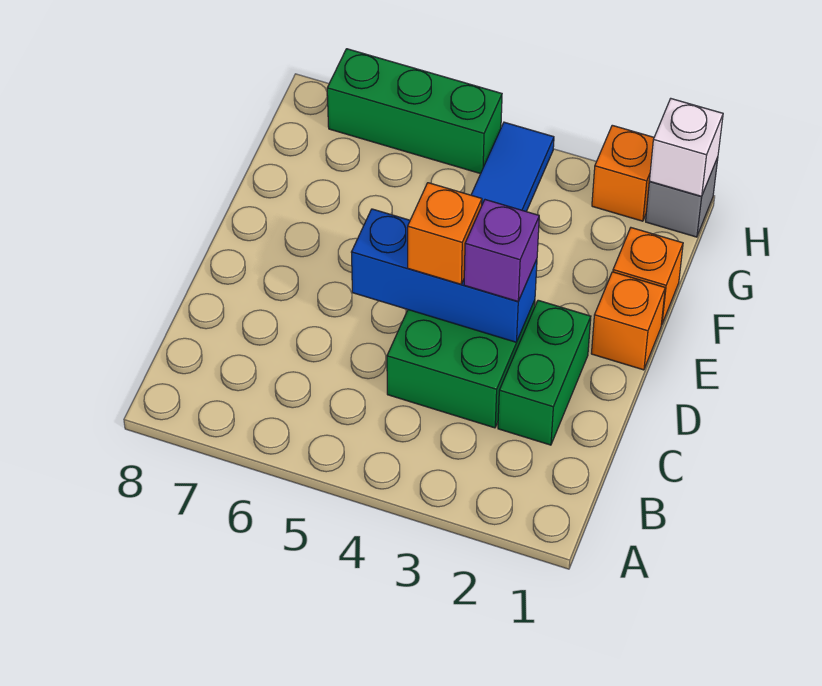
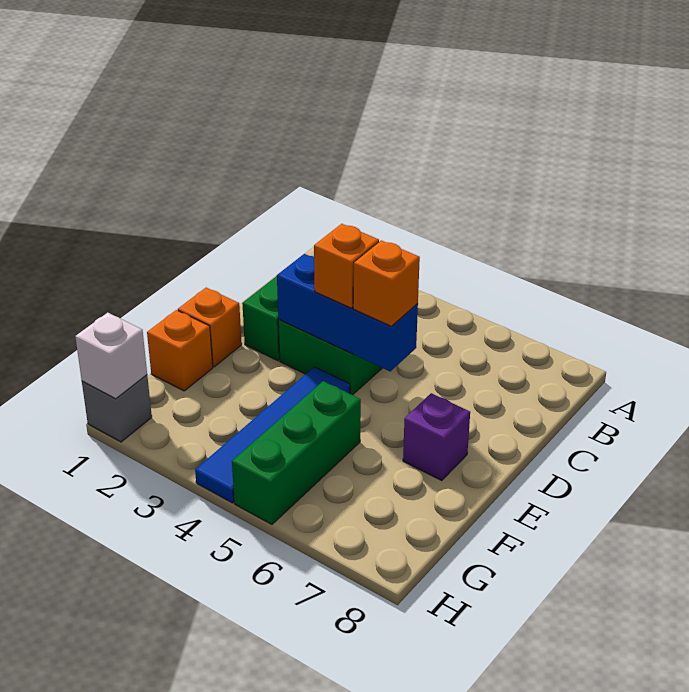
purple brick D3 level 3 -> purple brick E7 level 1
orange brick H2 level 1 -> orange brick D5 level 3
green brick H5:H7 level 1 -> green brick F5:H5 level 1

